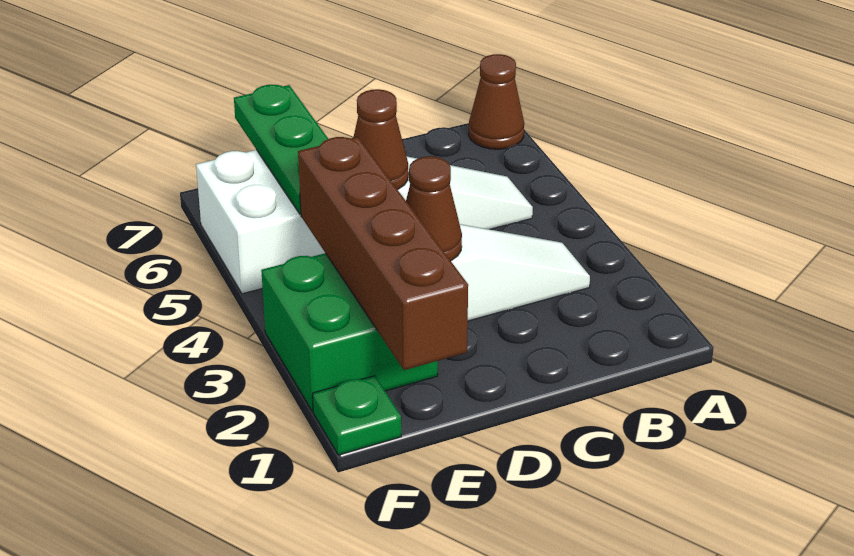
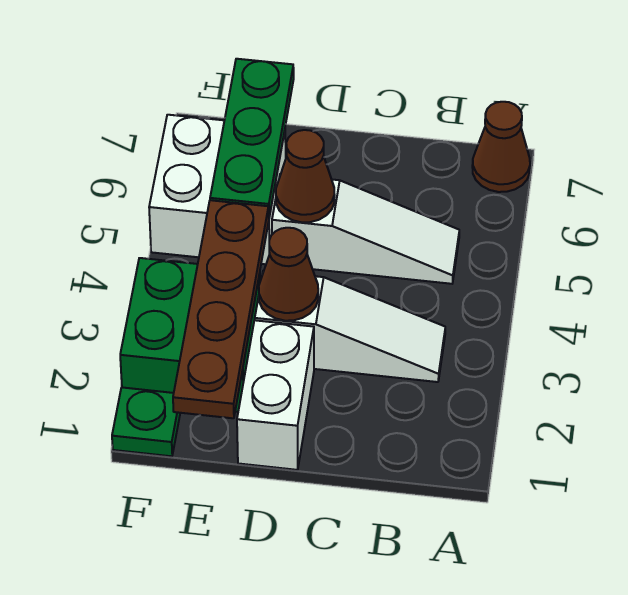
none -> white brick D1:D2 level 1
brown brick E1:E4 level 2 -> brown plate E1:E4 level 2

